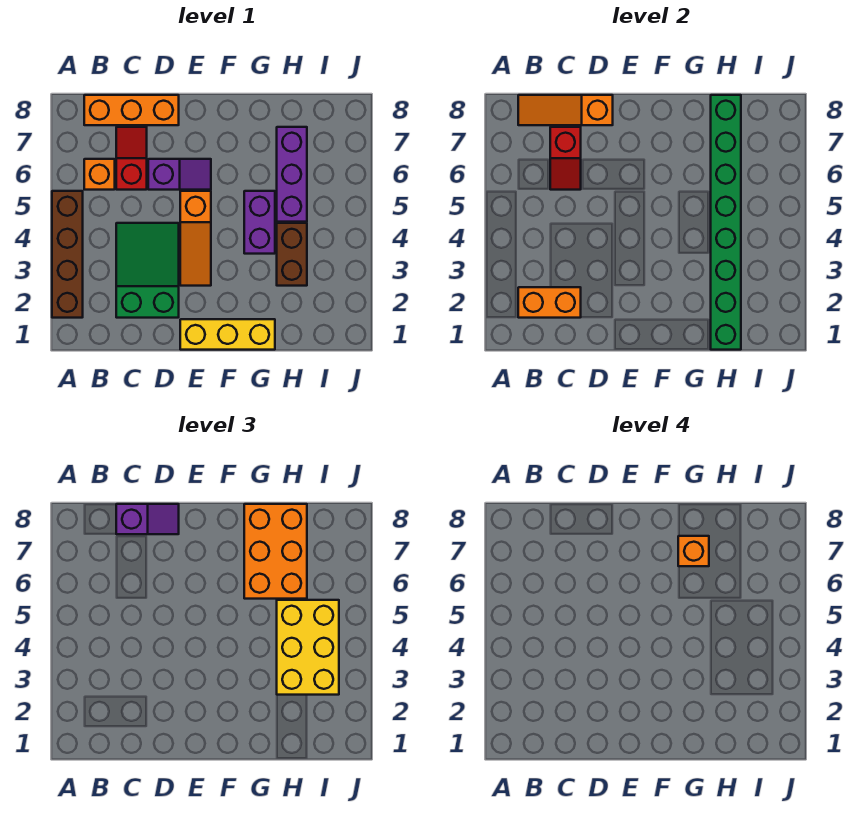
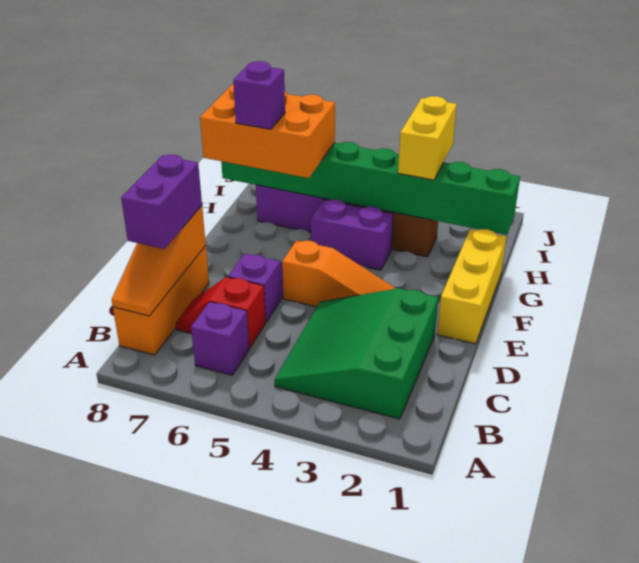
brown brick A2:A5 level 1 -> none
orange brick B2:C2 level 2 -> none
orange brick B6 level 1 -> purple brick B6 level 1
green slope C2:D4 level 1 top 2 -> green slope B2:D4 level 1 top 2
red slope C6:C7 level 2 top 7 -> none
purple slope C8:D8 level 3 top C -> purple brick C8:D8 level 3
orange brick G7 level 4 -> purple brick G7 level 4
yellow brick H3:I5 level 3 -> yellow brick H3:I3 level 3

